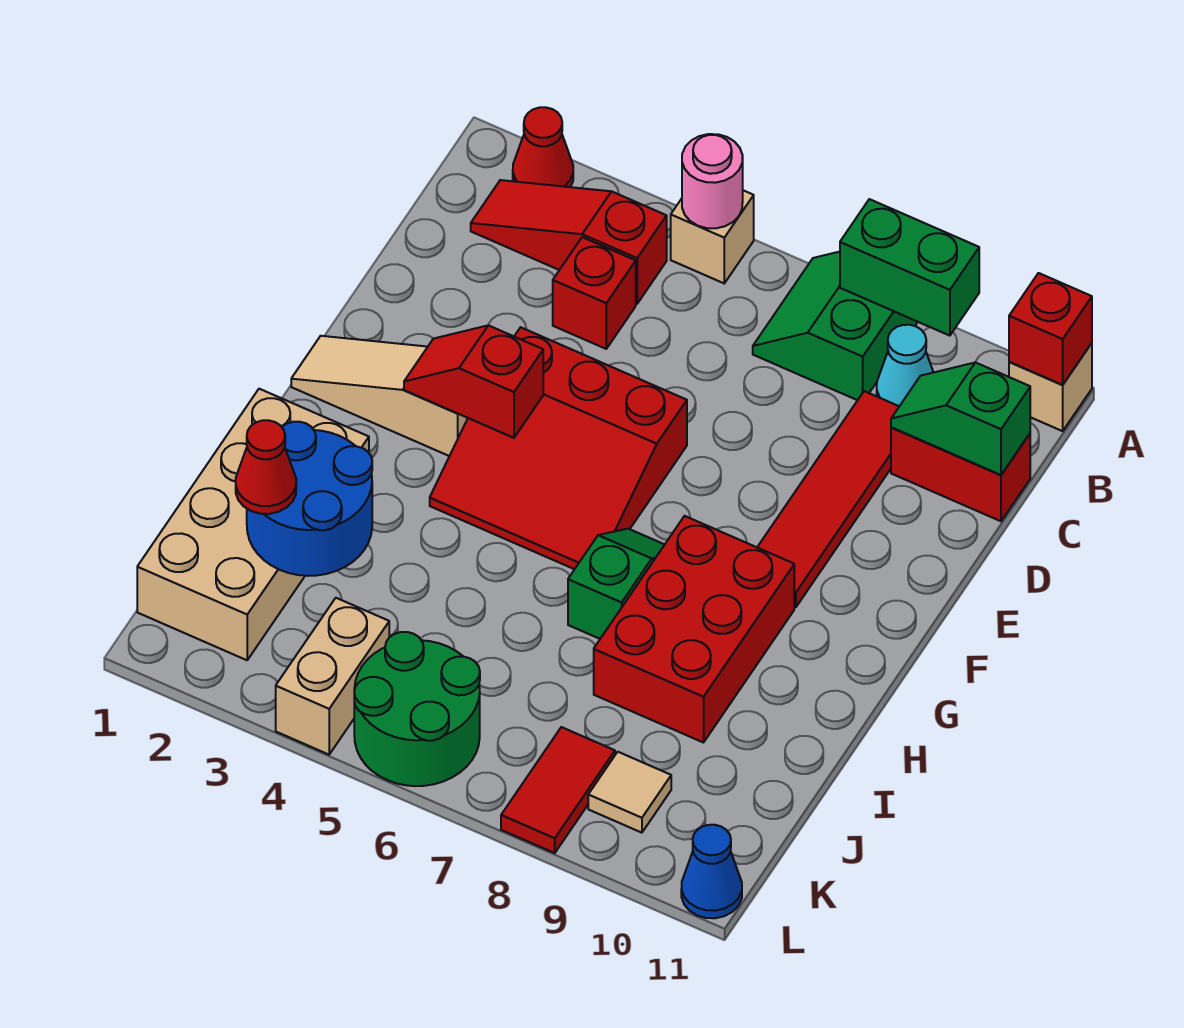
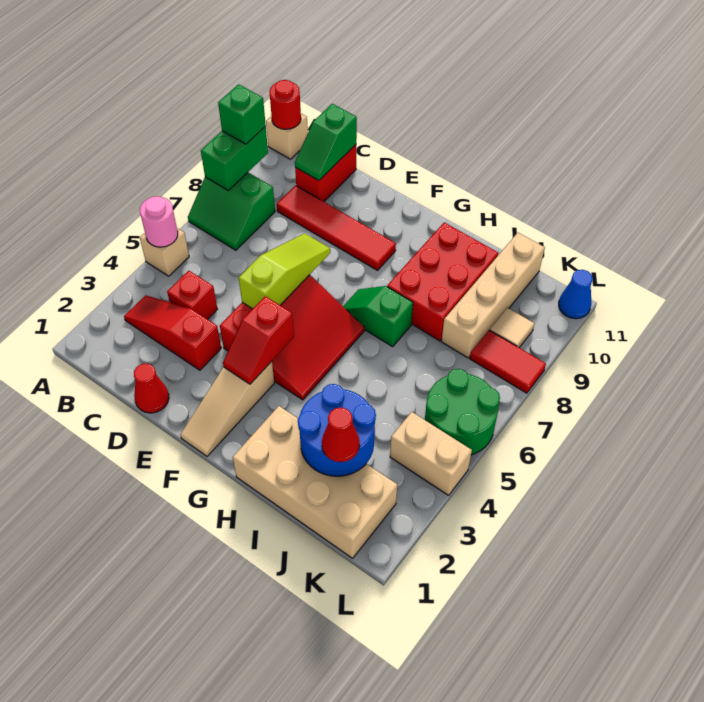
red cone A2 level 1 -> red cone D1 level 1
none -> green brick A9 level 3
red brick A11 level 2 -> red round brick A11 level 2
red slope B2:B4 level 1 top 4 -> red slope B3:D3 level 1 top D
cyan cone B9 level 1 -> none
none -> lime slope E5:E7 level 2 top 5
red brick G8:I9 level 1 -> red brick H8:I10 level 1
none -> tan brick J8:J11 level 1

